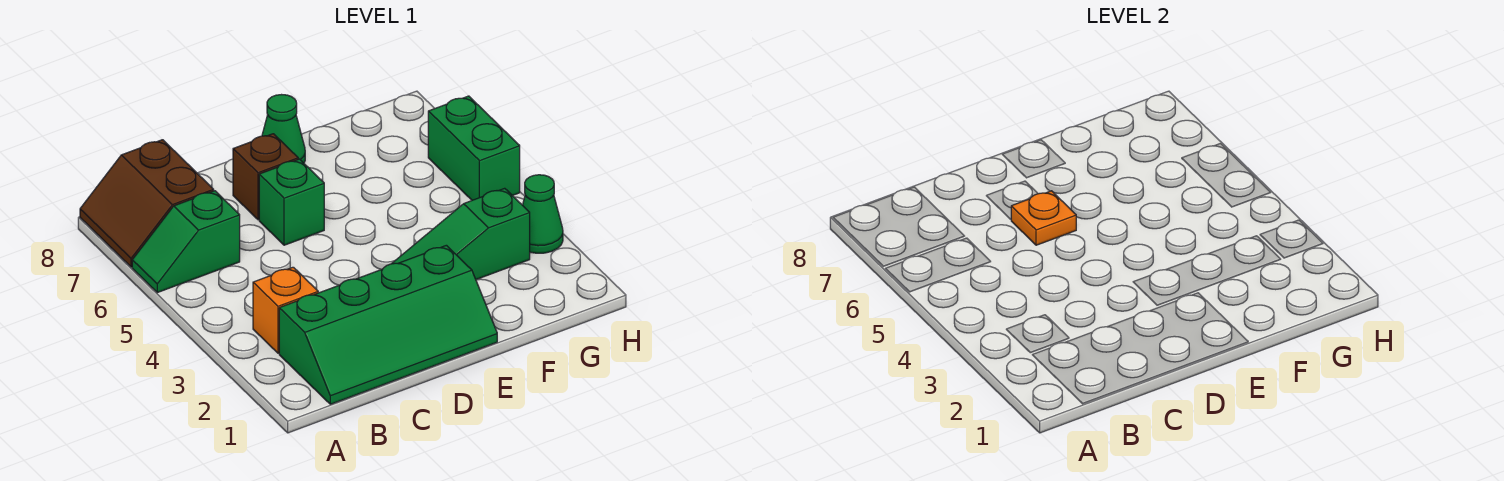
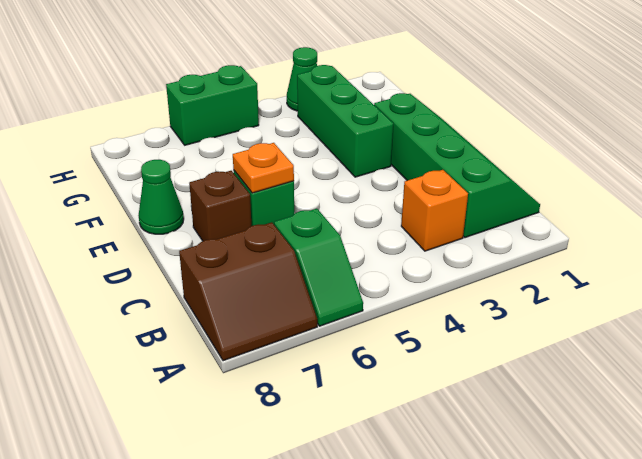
green slope E3:G3 level 1 top G -> green brick E3:G3 level 1

